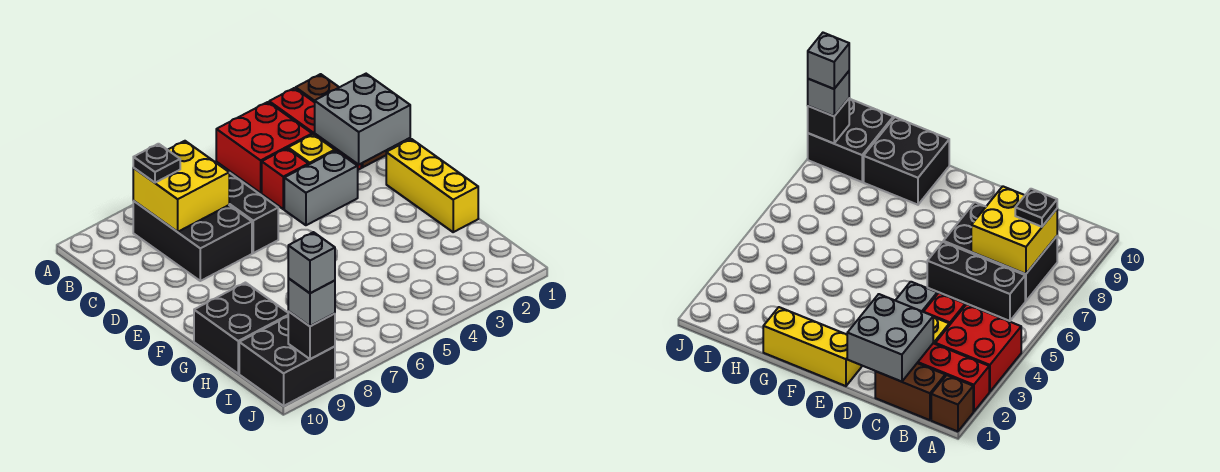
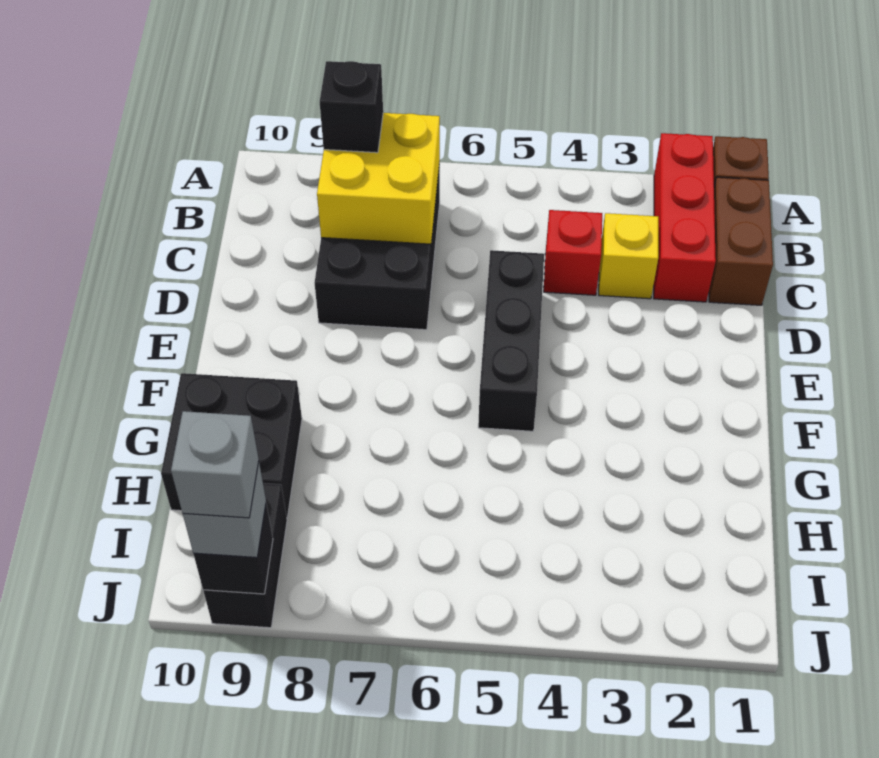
red brick A3:B4 level 1 -> none
black brick B6:D6 level 1 -> black brick D5:F5 level 1
black plate B8 level 3 -> black brick B8 level 3
grey brick C1:D2 level 2 -> none
grey brick D3:D4 level 1 -> none
yellow brick E1:G1 level 1 -> none
black brick I9:J10 level 1 -> black brick I9:J9 level 1

